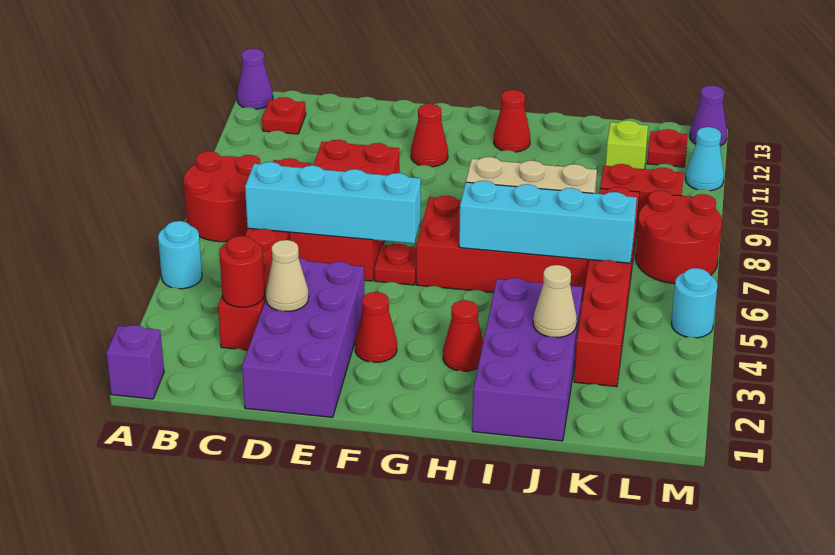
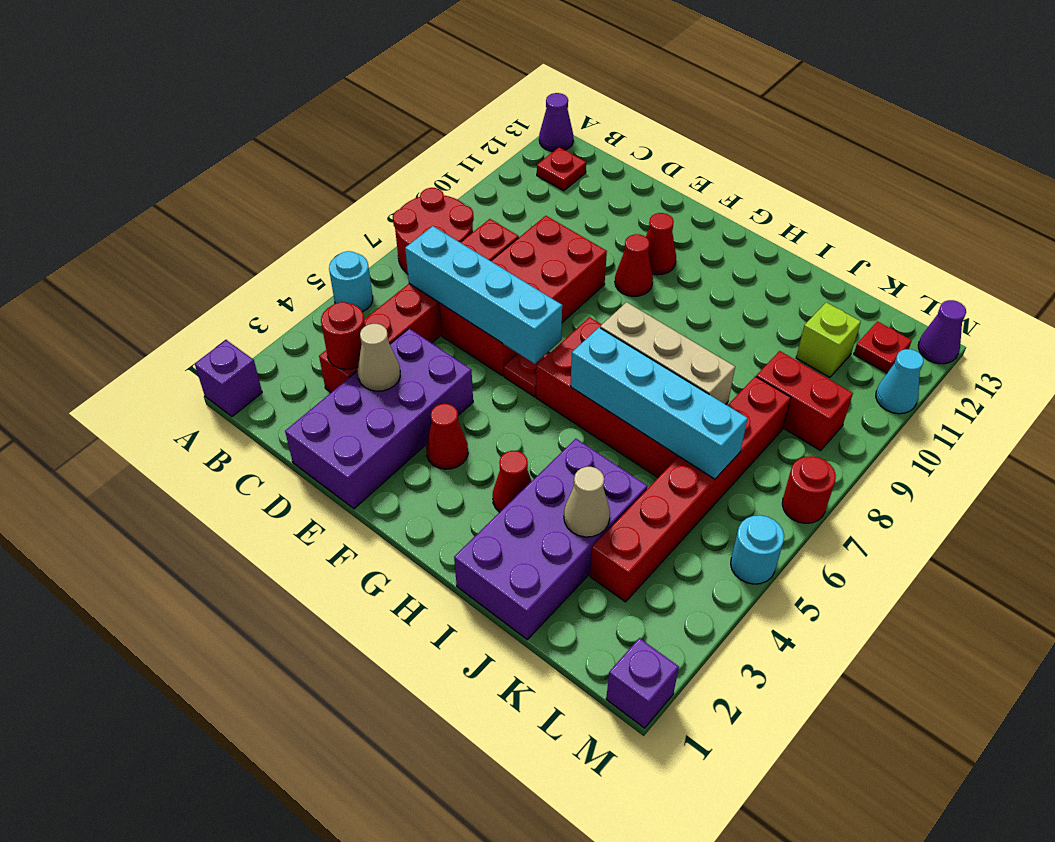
red cone H12 level 1 -> red cone F10 level 1
red round brick L7:M8 level 1 -> red round brick M7 level 1
none -> purple brick M1 level 1

